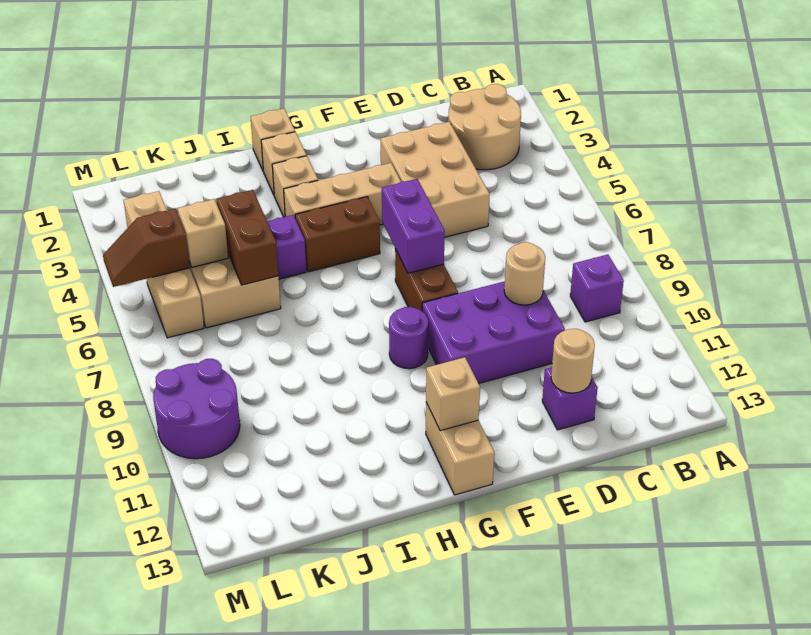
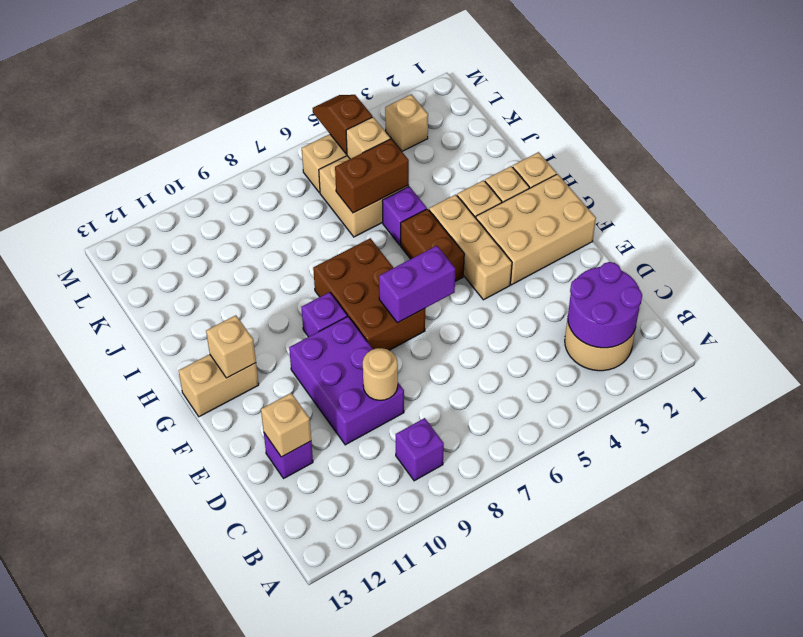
tan brick D3:E5 level 1 -> tan brick F1:G3 level 1
tan round brick D12 level 2 -> tan brick D12 level 2
brown brick F7:F8 level 1 -> brown brick F7:H8 level 1
purple round brick G9 level 1 -> purple brick G9 level 1
purple round brick L9:M10 level 1 -> purple round brick B2:C3 level 2

